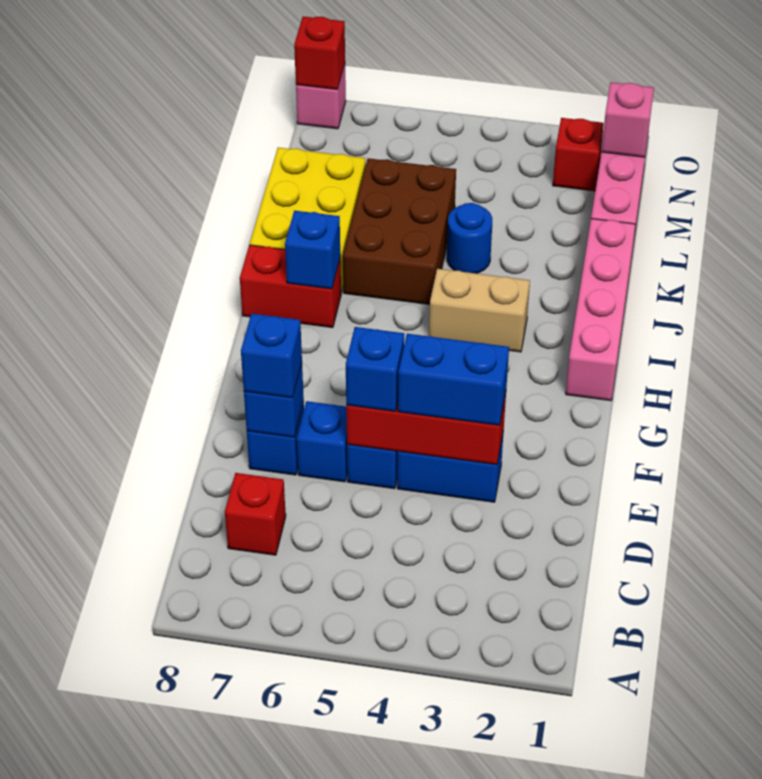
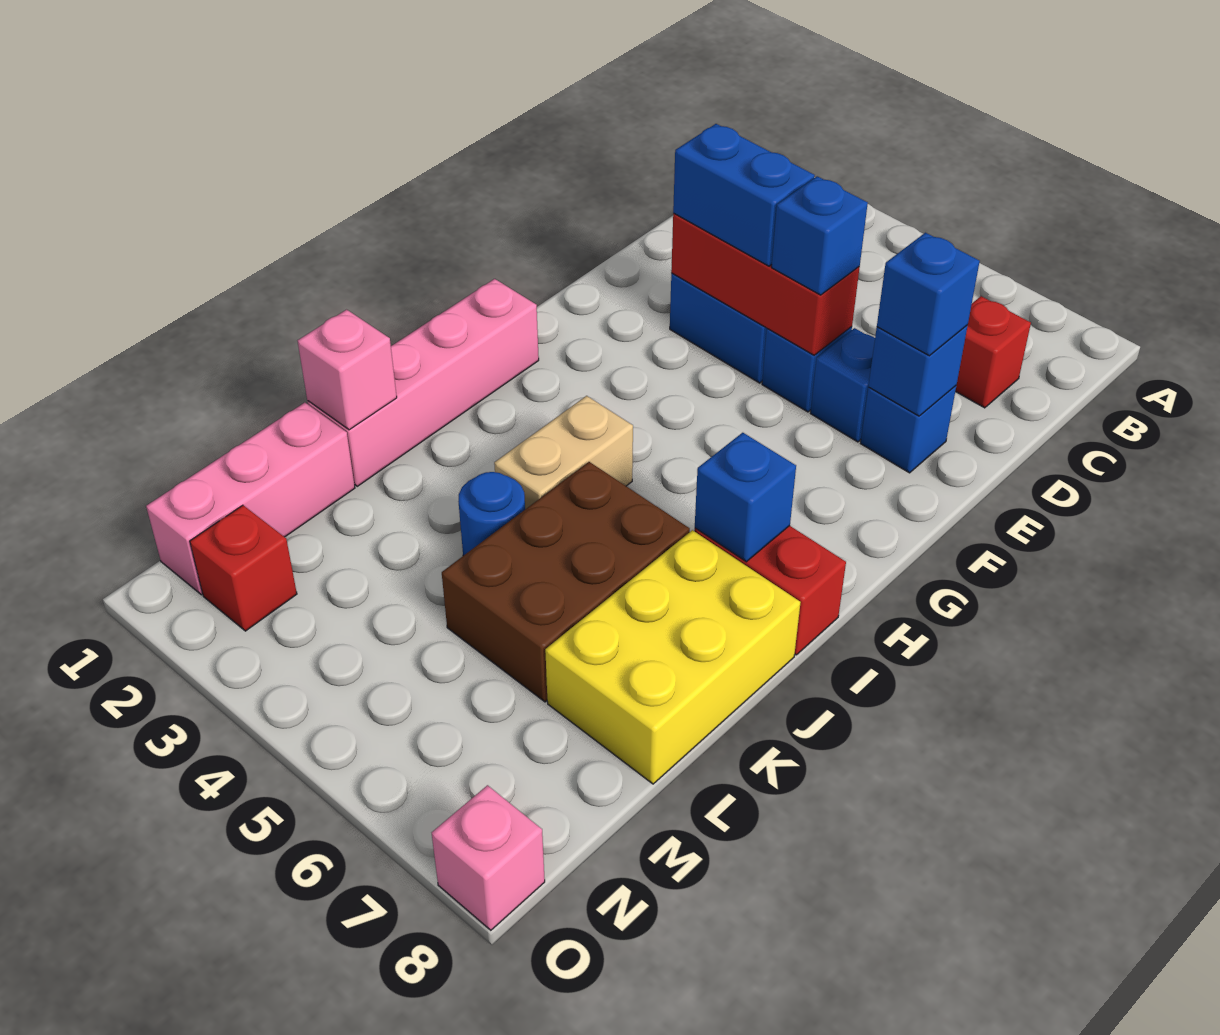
tan brick I3:I4 level 1 -> tan brick I4:J4 level 1
pink brick N1 level 2 -> pink brick K1 level 2
red brick O8 level 2 -> none

